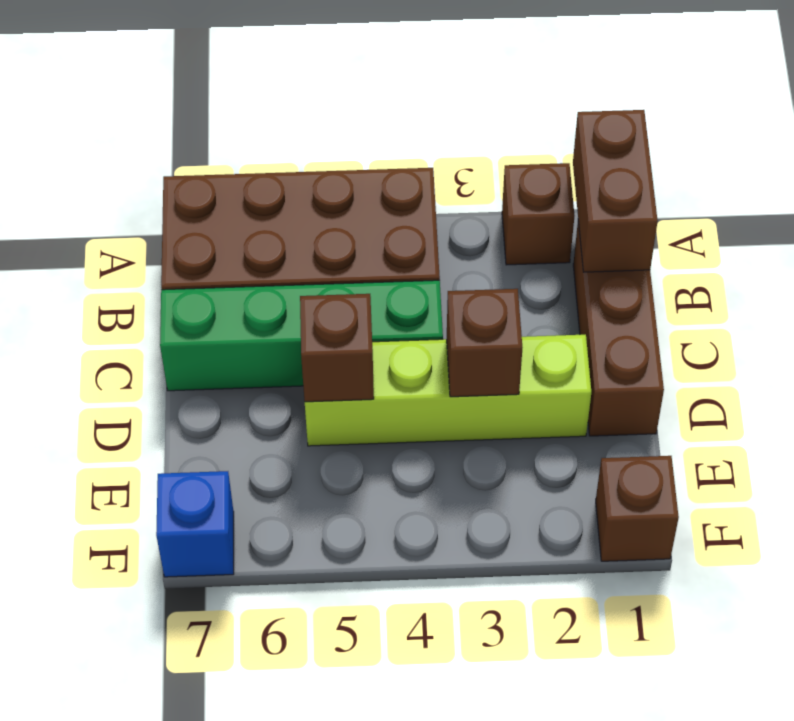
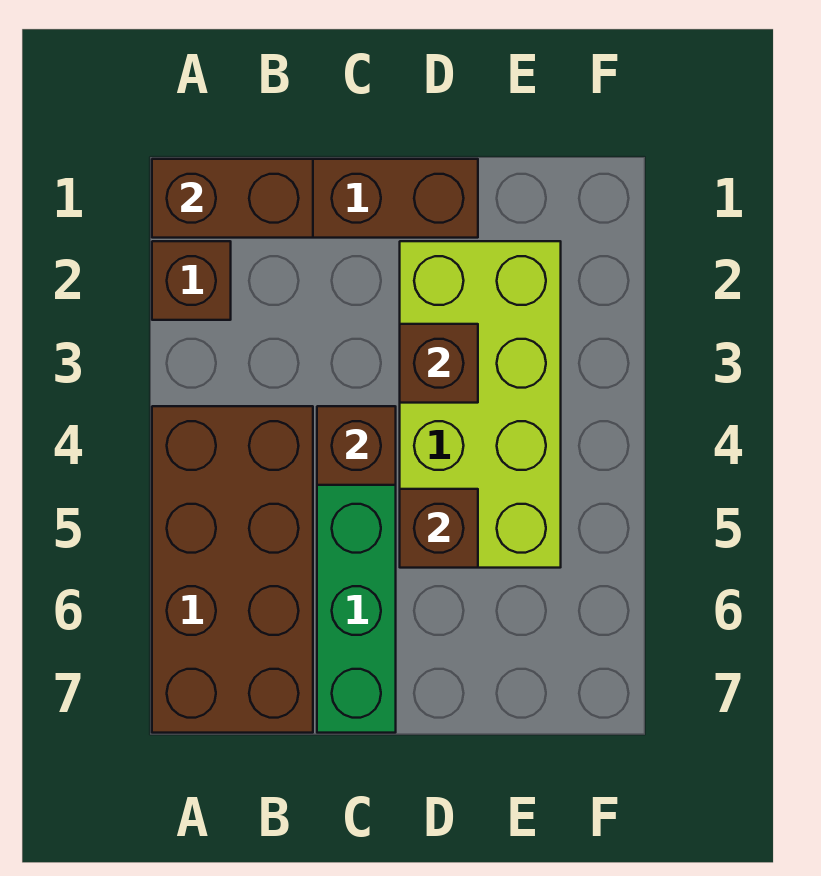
lime brick D2:D5 level 1 -> lime brick D2:E5 level 1
brown brick F1 level 1 -> brown brick C4 level 2
blue brick F7 level 1 -> none

